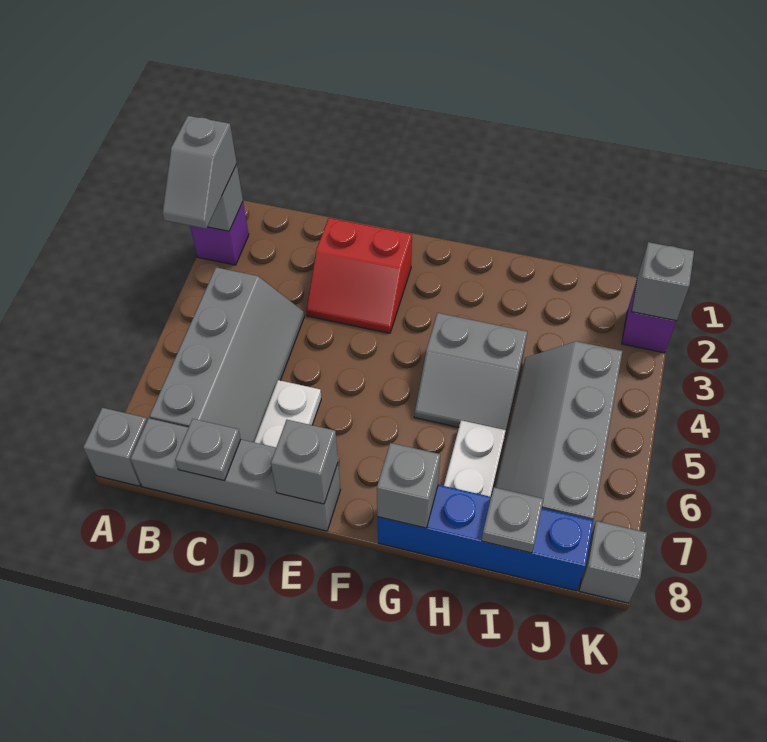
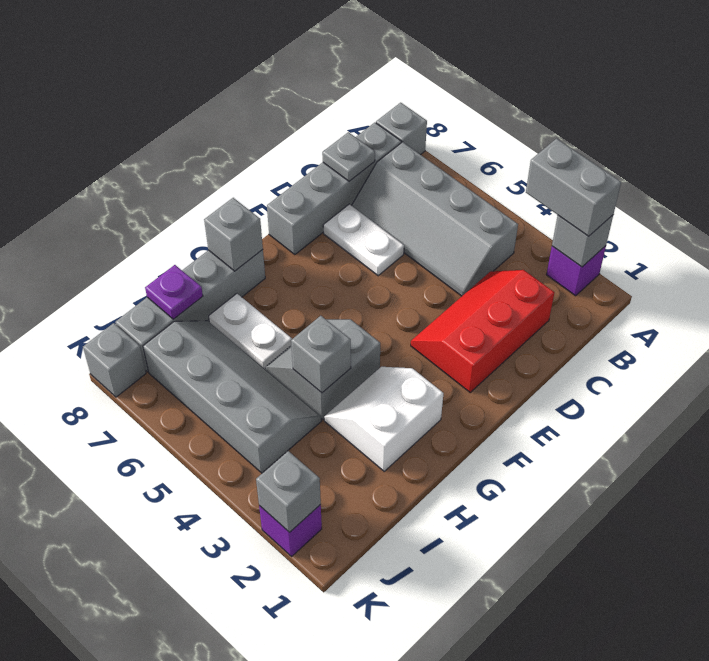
grey slope A2:A3 level 3 top 2 -> grey brick A2:A3 level 3
red slope D2:E3 level 1 top 2 -> red slope C2:E3 level 1 top 2
grey brick E8 level 2 -> grey brick H4 level 2
none -> white slope G2:H3 level 1 top 2
blue brick G8:J8 level 1 -> grey brick G8:J8 level 1
grey plate I8 level 2 -> purple plate I8 level 2

